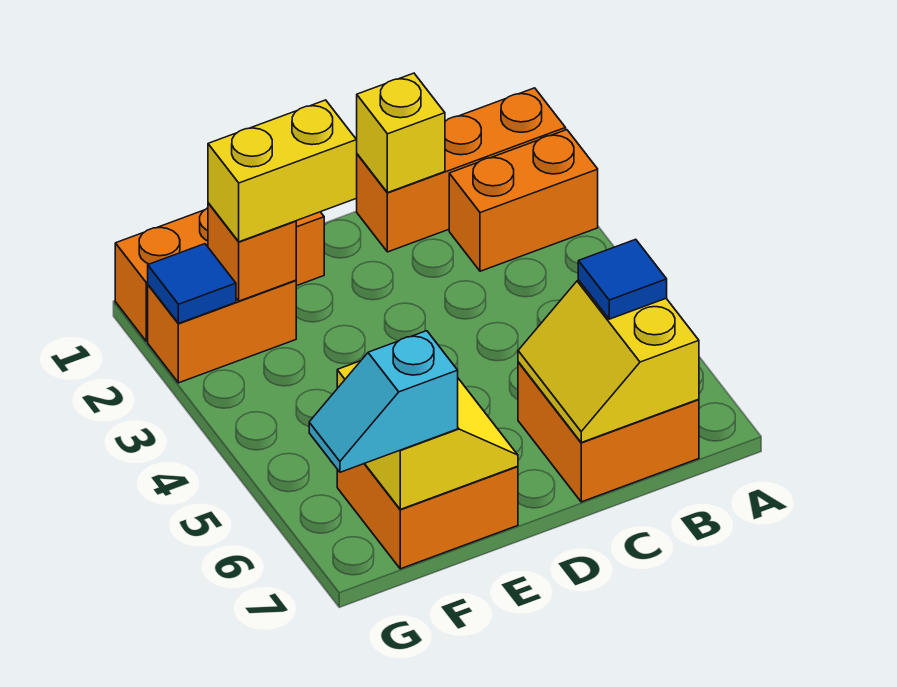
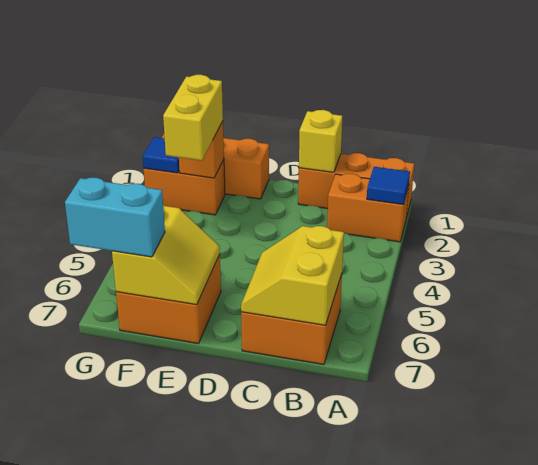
blue tile B6 level 3 -> blue tile A2 level 2
yellow brick E2:F2 level 3 -> yellow brick F2:F3 level 3
cyan slope F7:G7 level 3 top F -> cyan brick F7:G7 level 3

